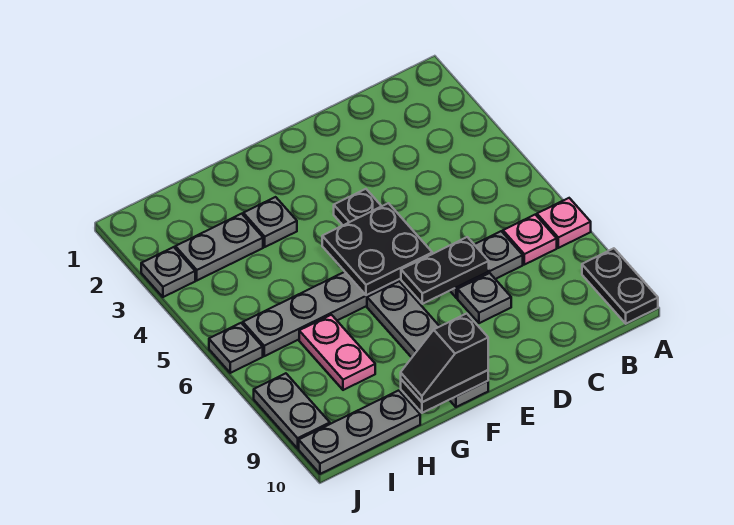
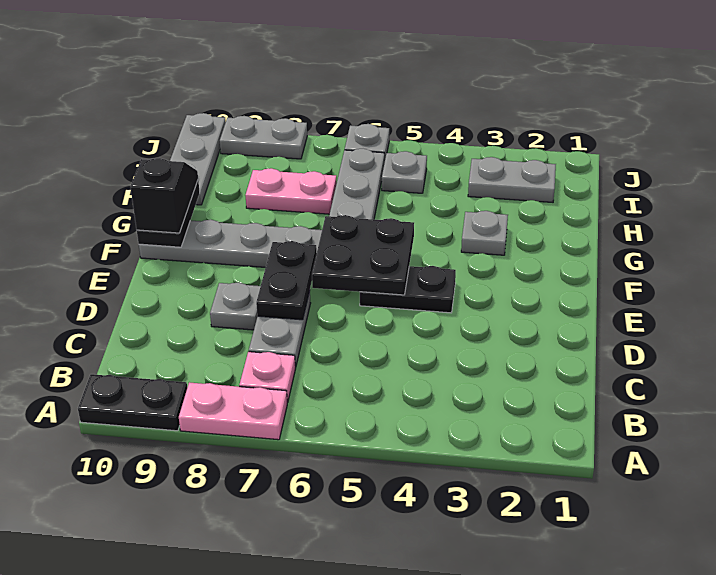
pink plate A7 level 1 -> pink plate A7:A8 level 1
grey plate H3:I3 level 1 -> grey plate I2:I3 level 1
grey plate J3 level 1 -> grey plate I5 level 1

